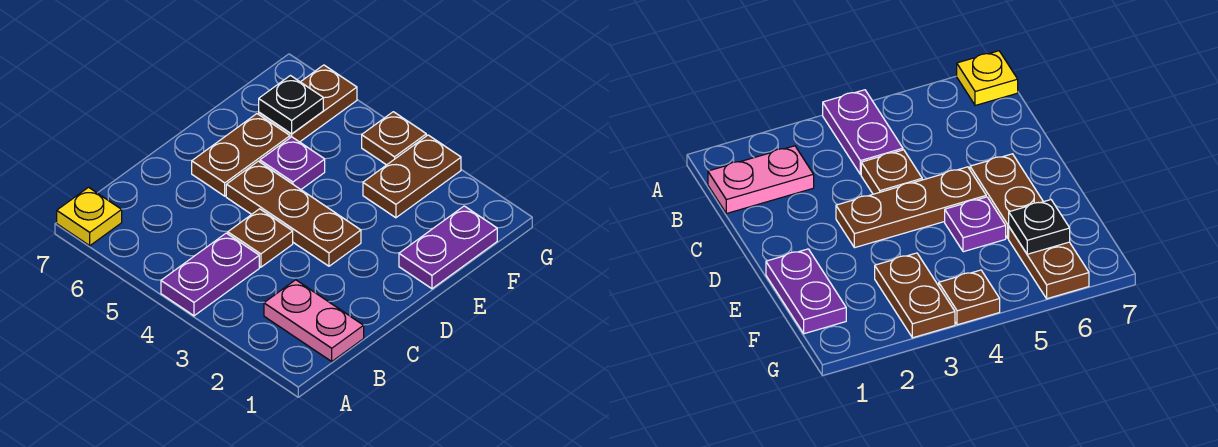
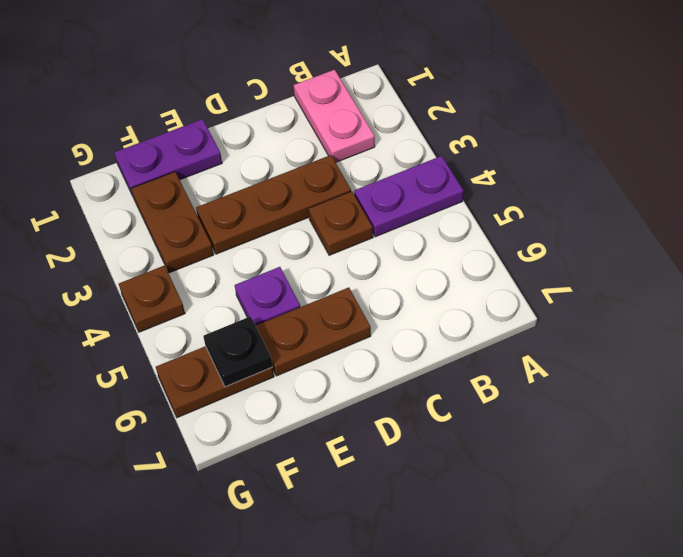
yellow plate A7 level 1 -> none
brown plate D3:D5 level 1 -> brown plate C3:E3 level 1
brown plate F3:G3 level 1 -> brown plate F2:F3 level 1

